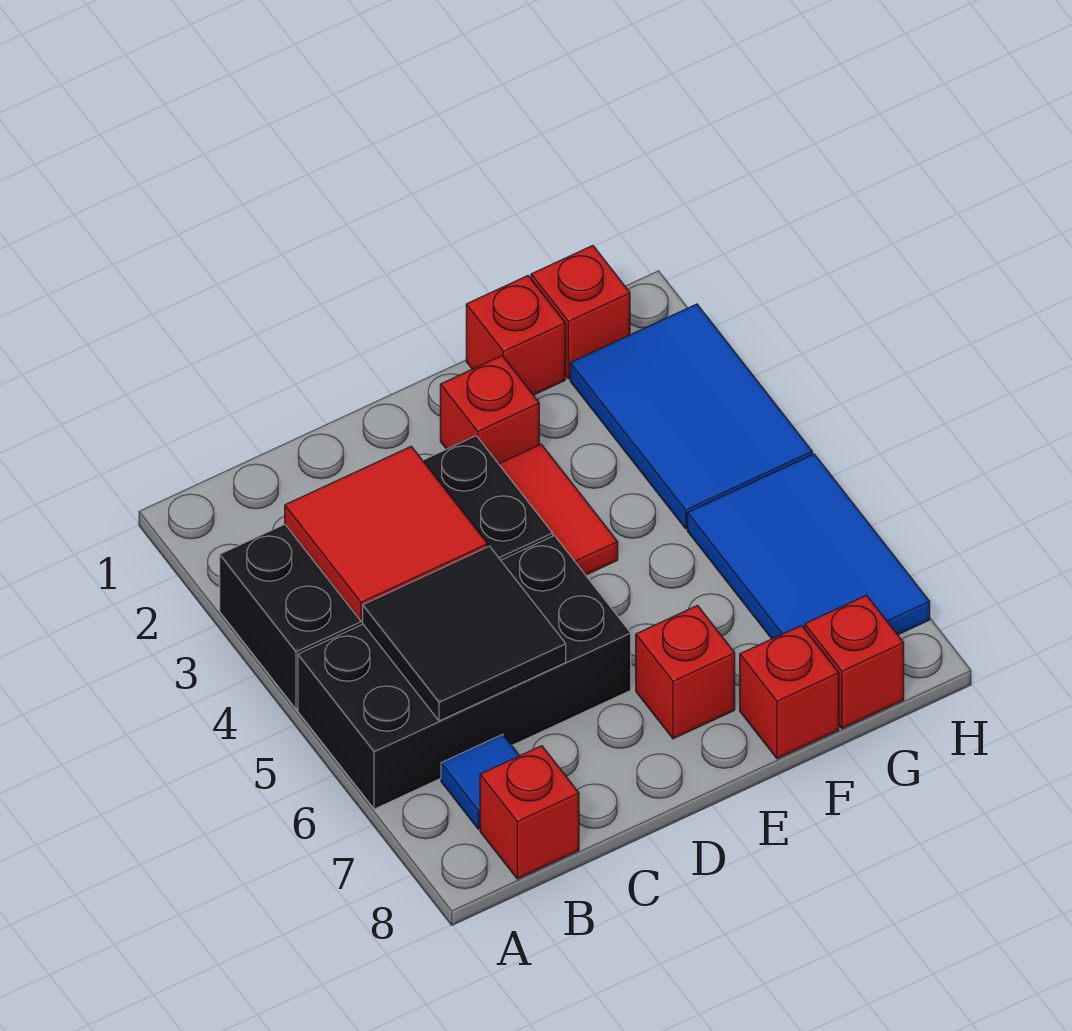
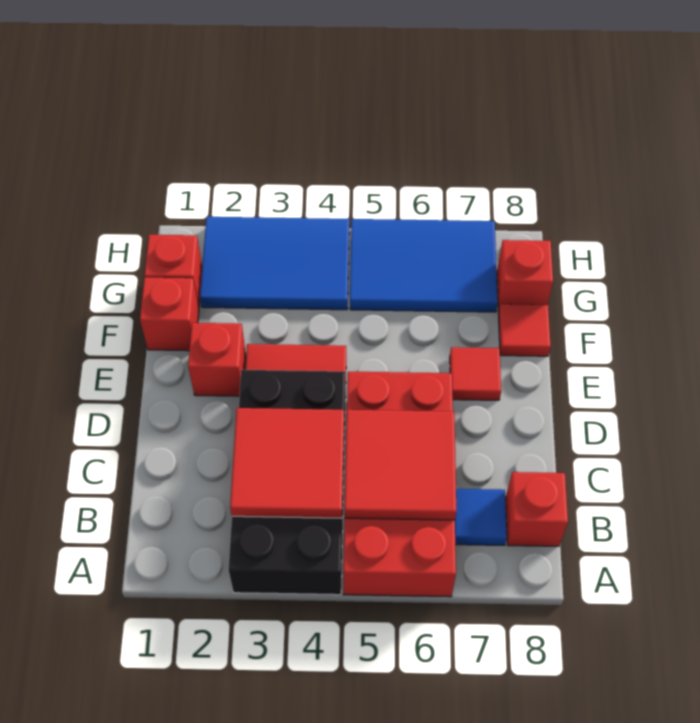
black brick A5:D6 level 1 -> red brick A5:D6 level 1
black tile B5:C6 level 2 -> red tile B5:C6 level 2
red brick E7 level 1 -> red tile E7 level 1
red brick F8 level 1 -> red tile F8 level 1

